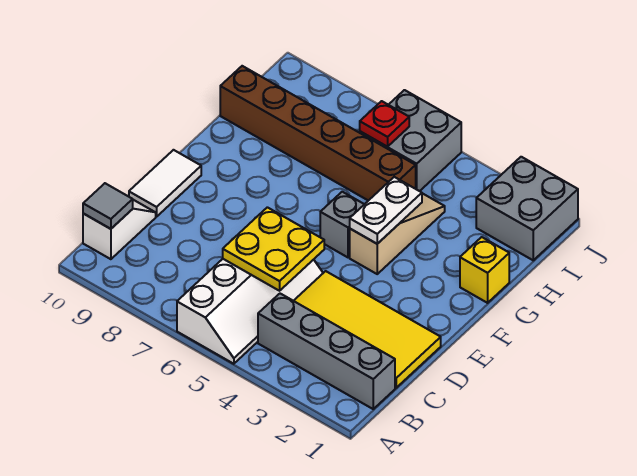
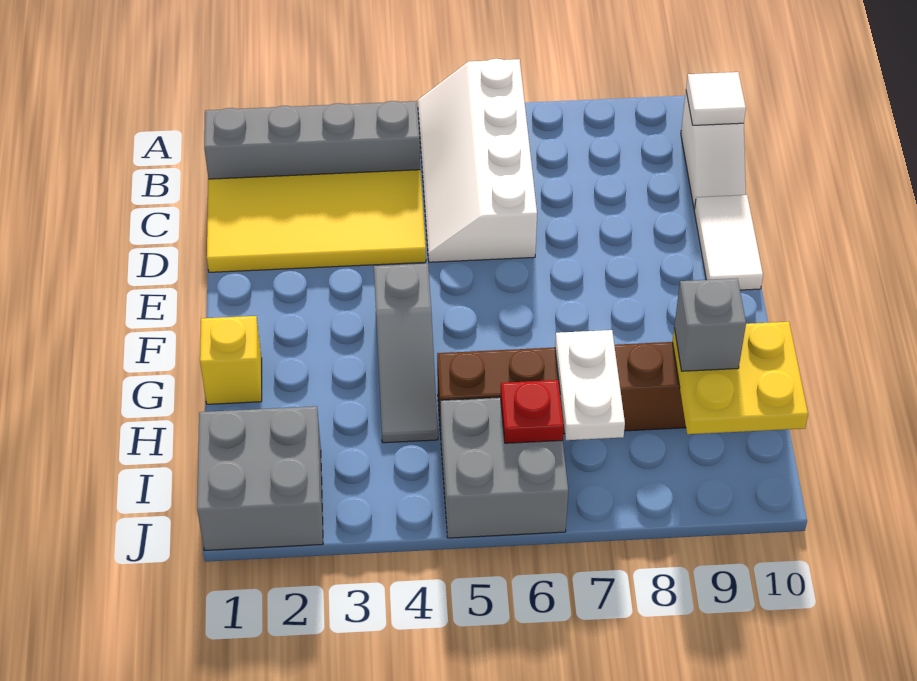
grey tile B10 level 2 -> white tile B10 level 2
yellow plate C5:D6 level 2 -> yellow plate H9:I10 level 2
tan slope F4:H4 level 1 top F -> grey slope F4:H4 level 1 top F
white plate F4:G4 level 2 -> white plate H7:I7 level 2
grey brick F5 level 1 -> grey brick H9 level 3

